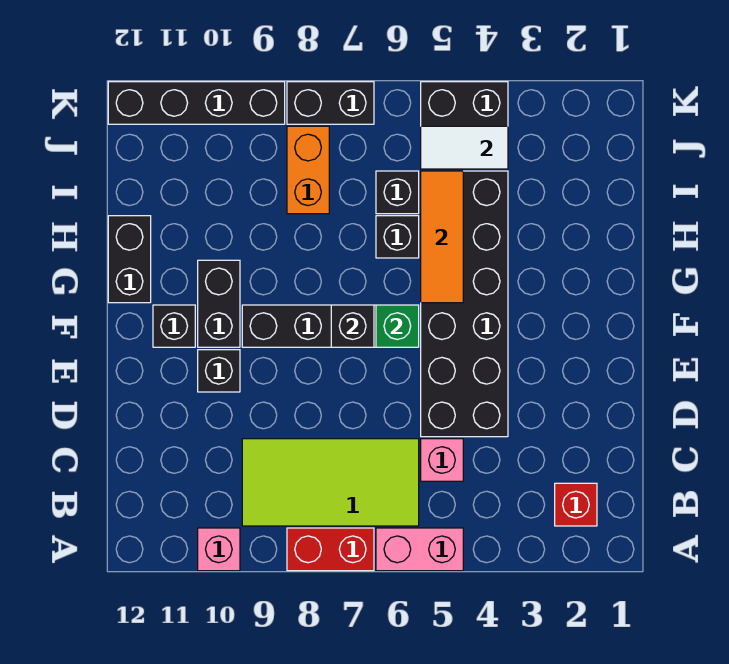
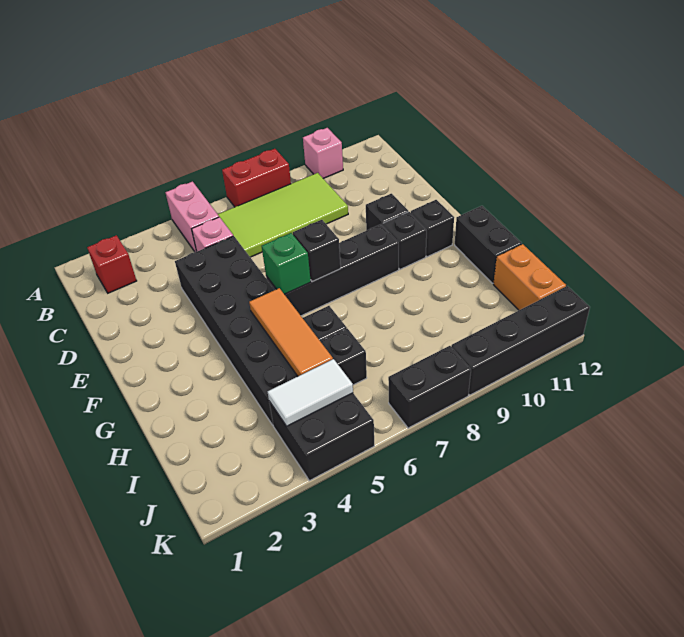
pink brick A5:A6 level 1 -> pink brick A5:B5 level 1
black brick F10:G10 level 1 -> black brick F10 level 1
orange brick I8:J8 level 1 -> orange brick I12:J12 level 1

